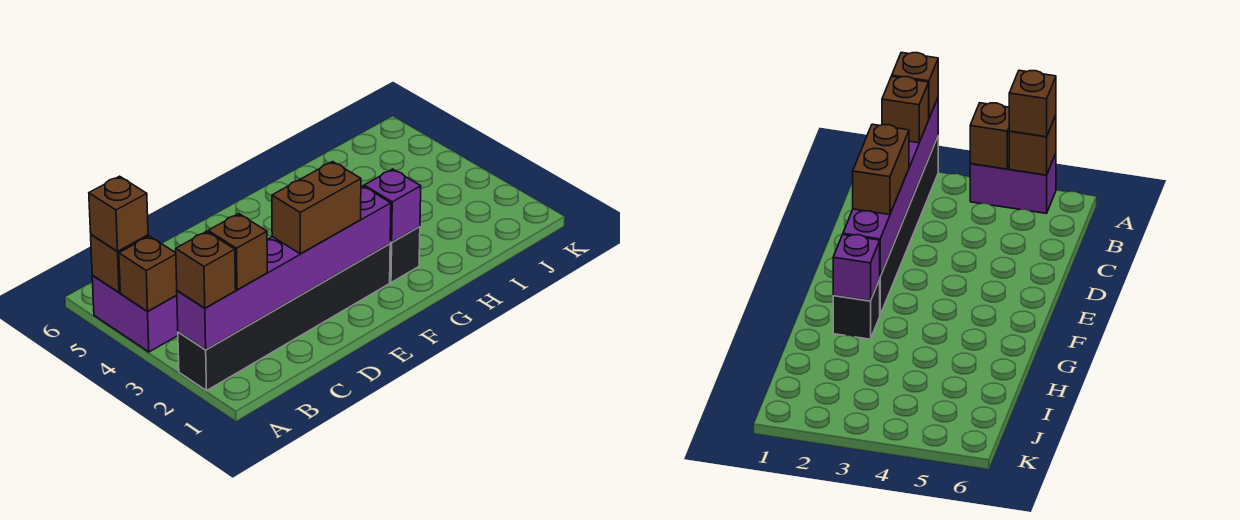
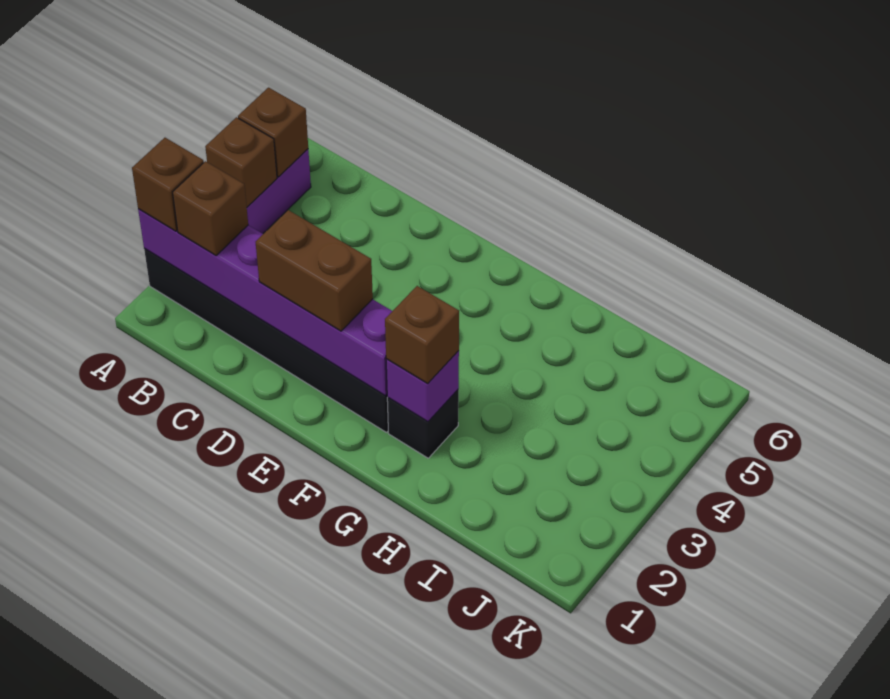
brown brick A5 level 3 -> brown brick G2 level 3

